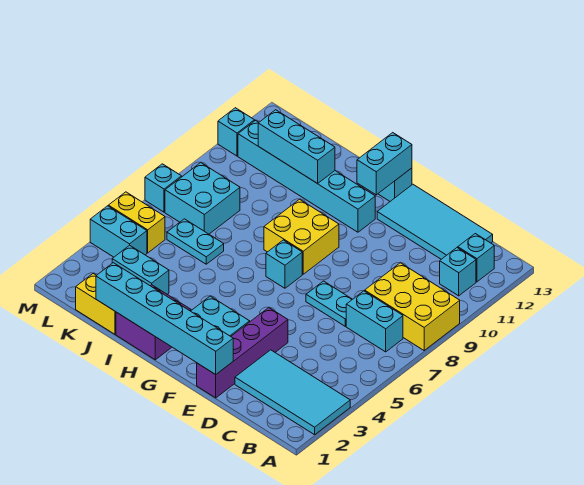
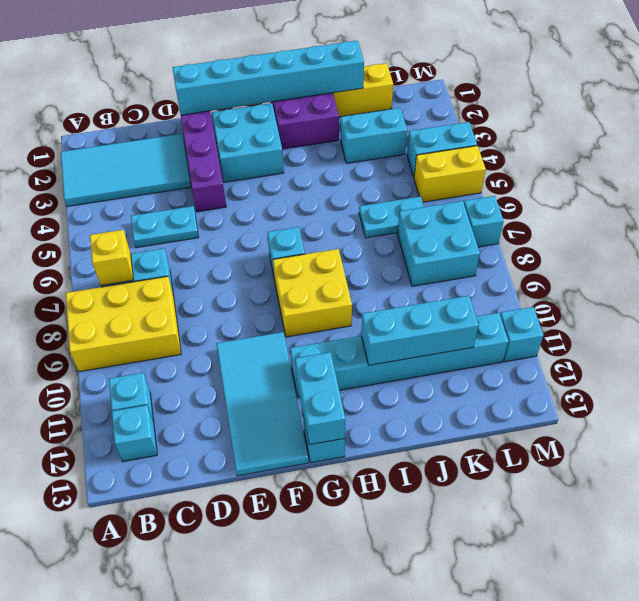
none -> yellow brick B7 level 2
cyan tile C12:F13 level 1 -> cyan tile E10:F13 level 1
cyan plate D7:E7 level 1 -> cyan plate C5:D5 level 1

